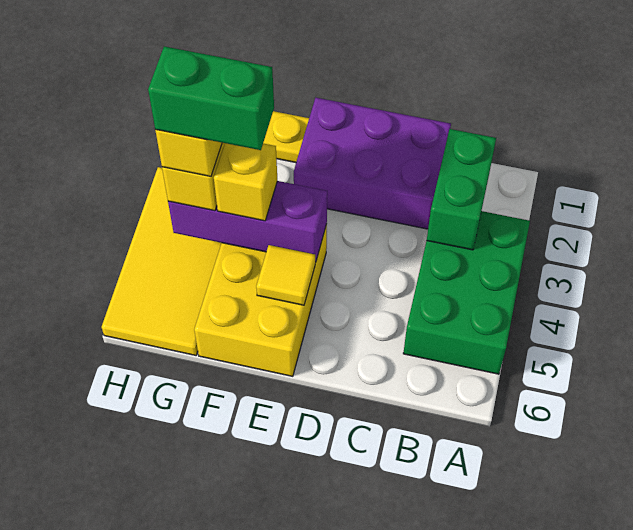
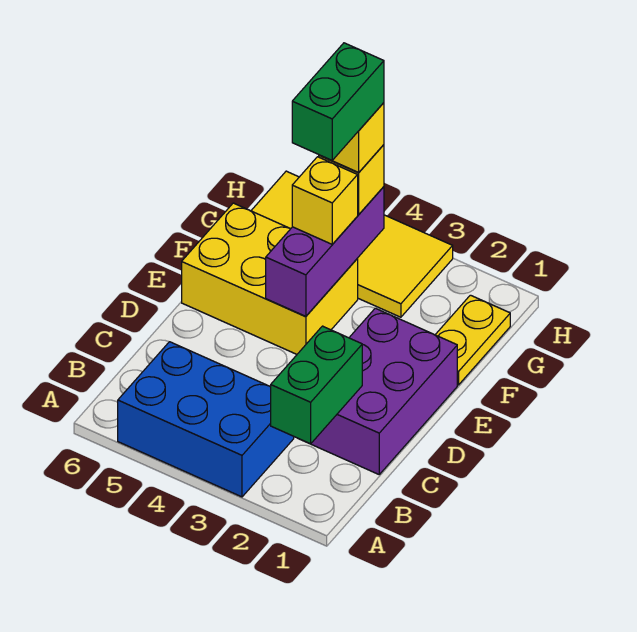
green brick A3:B5 level 1 -> blue brick A3:B5 level 1
green brick B2:B3 level 2 -> green brick B2:C2 level 2
yellow tile E5 level 2 -> none

